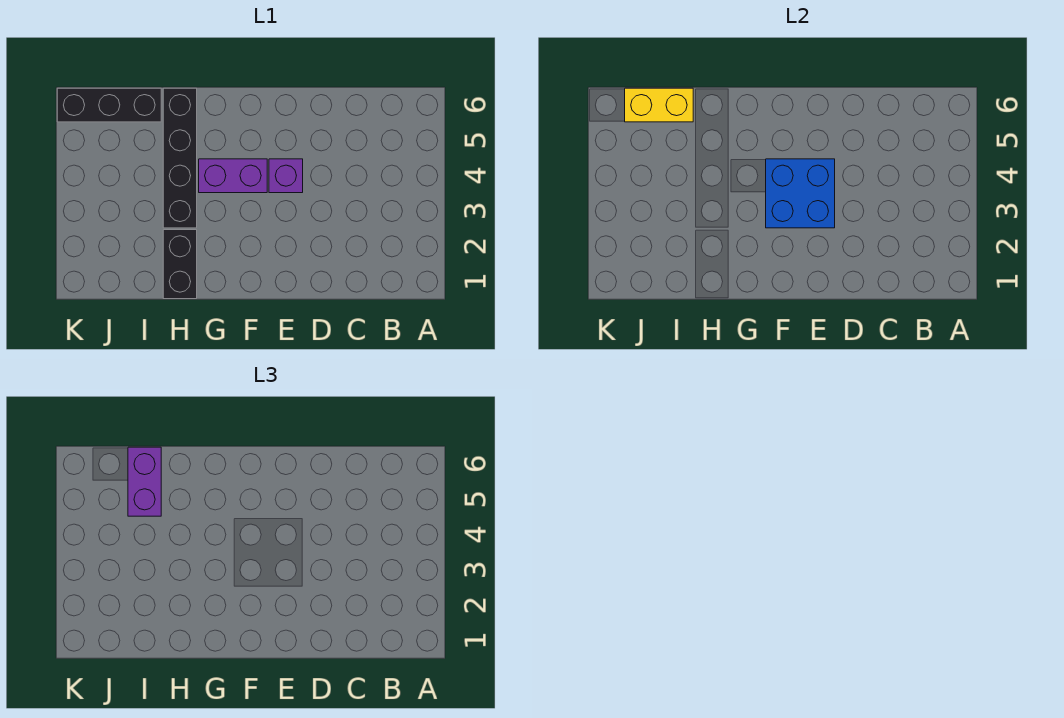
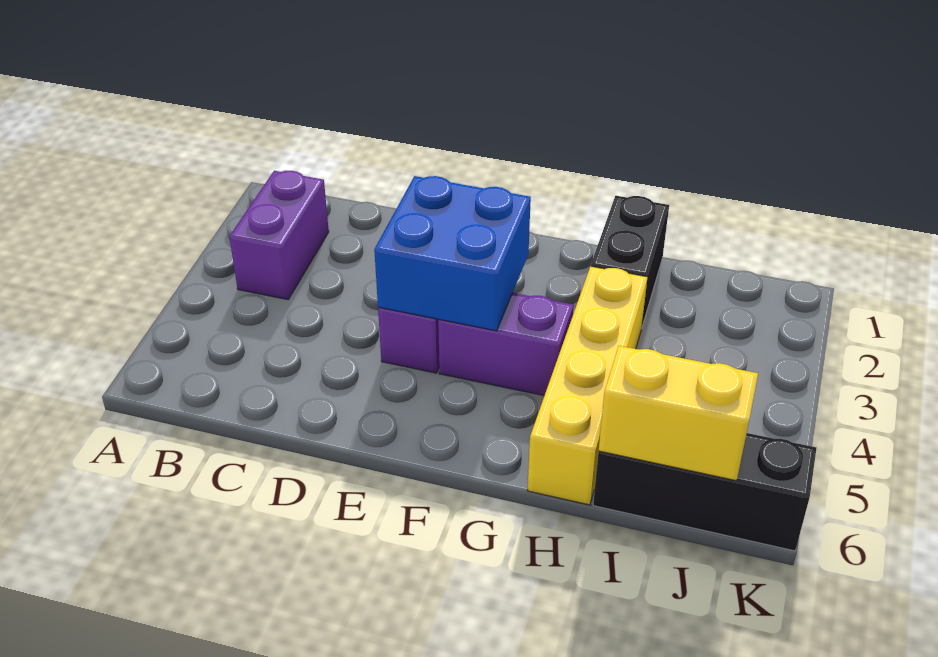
black brick H3:H6 level 1 -> yellow brick H3:H6 level 1
purple brick I5:I6 level 3 -> purple brick B2:B3 level 1

